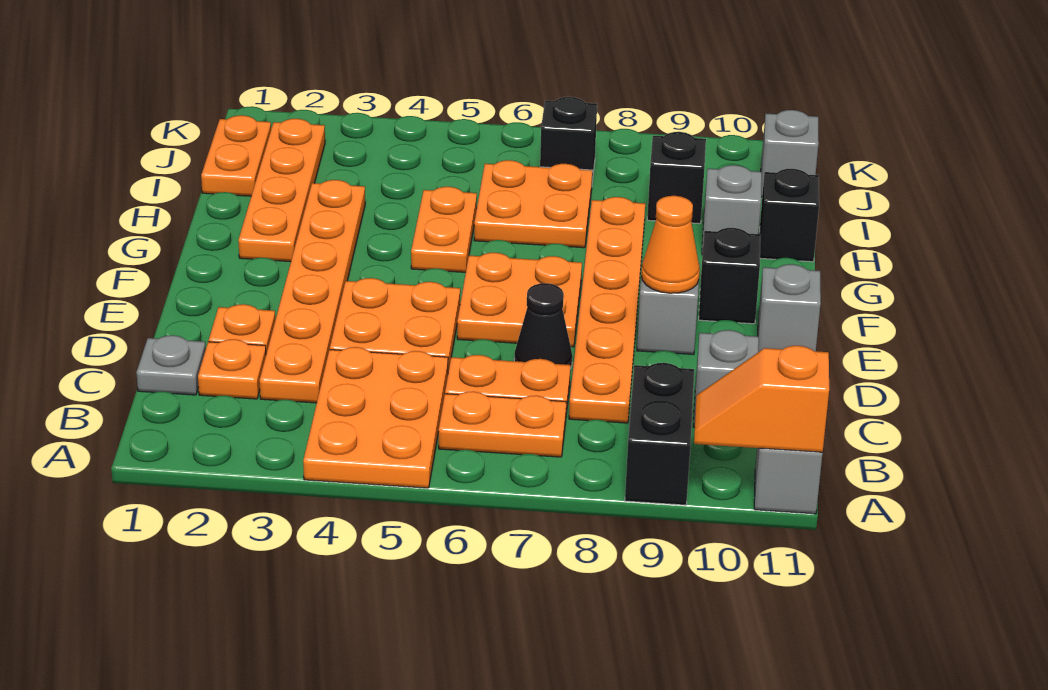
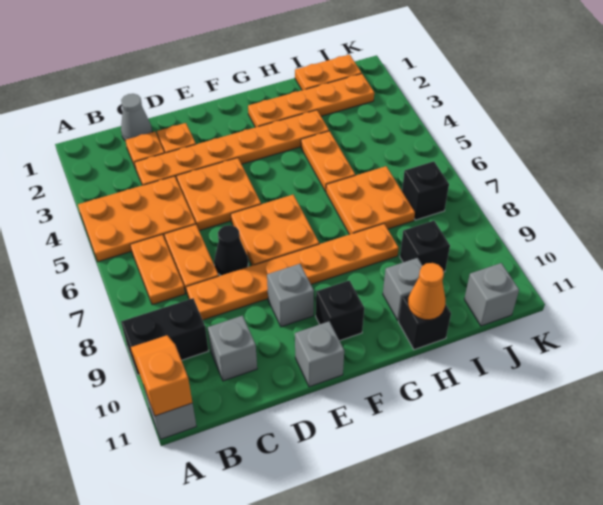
grey plate C1 level 1 -> grey cone C1 level 1
orange cone E9 level 2 -> orange cone H11 level 2
orange plate G5:H5 level 1 -> orange plate H4:H5 level 1

